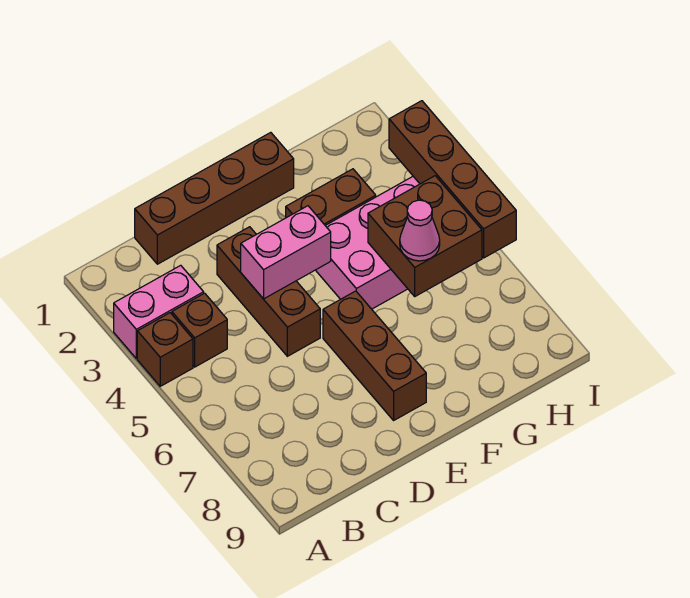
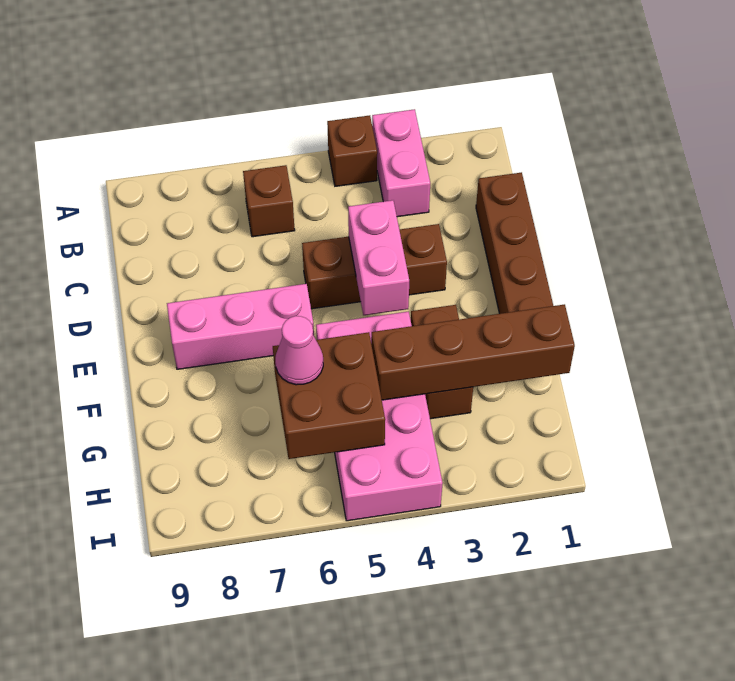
brown brick B4 level 1 -> brown brick B6 level 1
brown brick E6:E8 level 1 -> pink brick E6:E8 level 1
brown brick I3:I6 level 2 -> brown brick G1:G4 level 2

